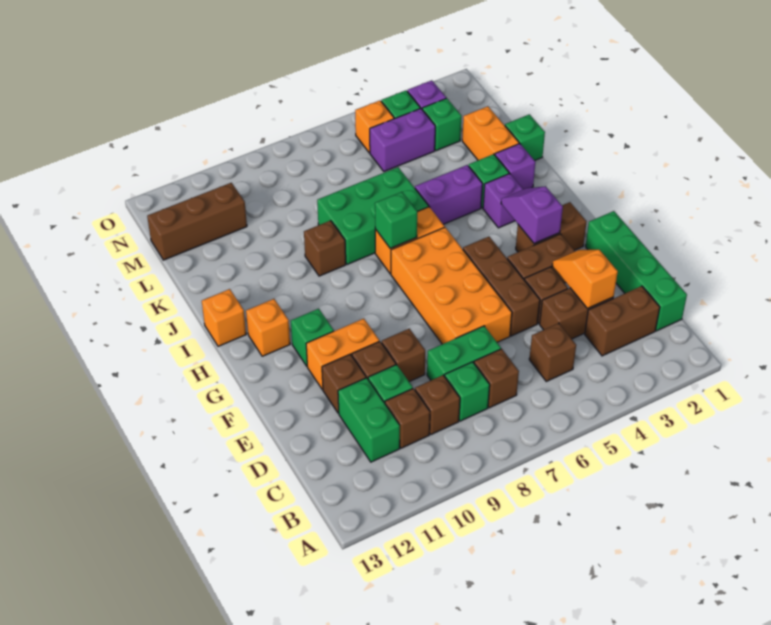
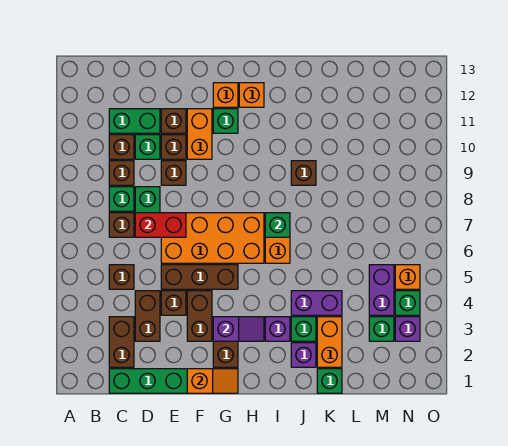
orange slope D3:E3 level 2 top D -> orange slope F1:G1 level 2 top F
none -> red brick D7:E7 level 2
orange brick I13 level 1 -> orange brick G12 level 1
purple brick J4:J5 level 1 -> purple brick J4:K4 level 1
green brick J6:K8 level 1 -> none
orange brick K2:L2 level 1 -> orange brick K2:K3 level 1
brown brick M11:M13 level 1 -> none

